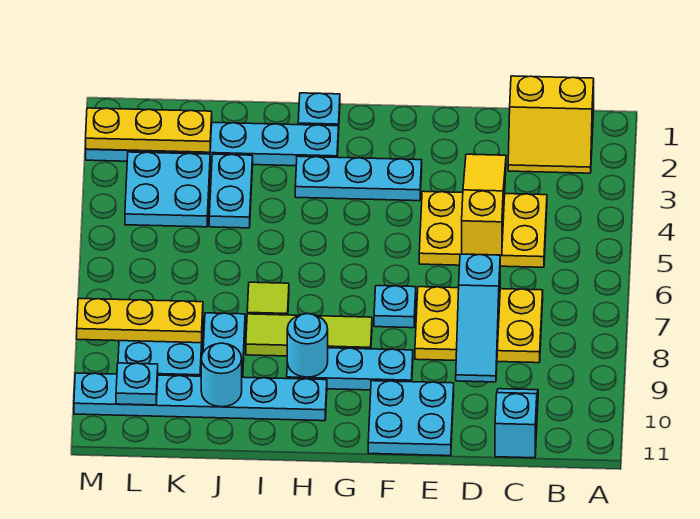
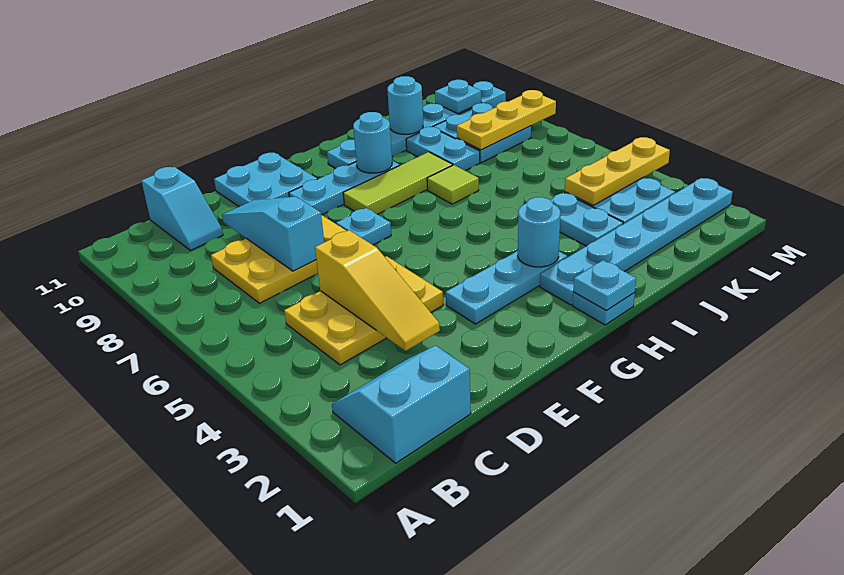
yellow slope B1:C2 level 1 top 1 -> cyan slope B1:C2 level 1 top 1
none -> cyan plate H1 level 2
none -> cyan round brick H3 level 2
yellow plate K2:M2 level 2 -> yellow plate K4:M4 level 2

